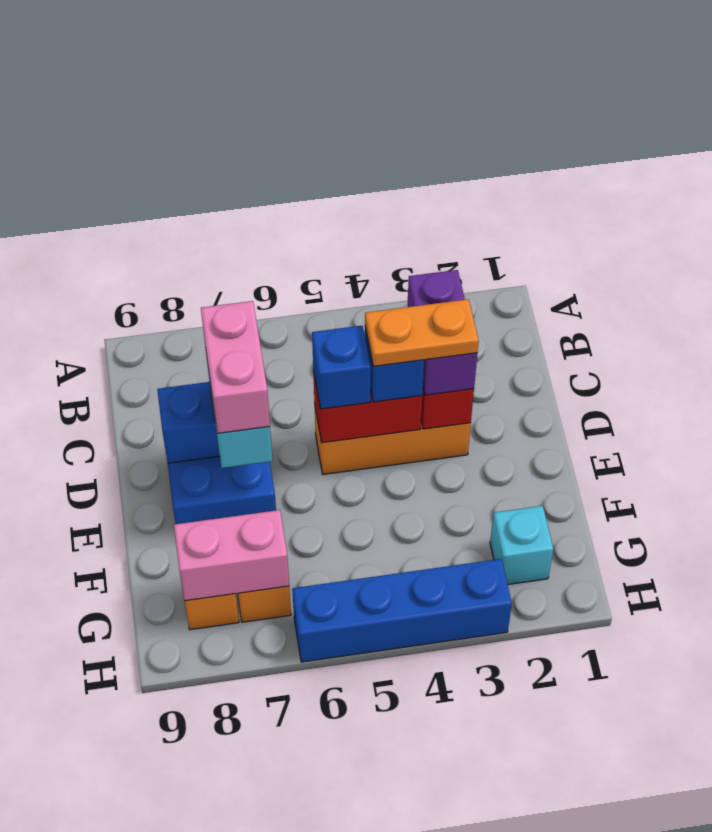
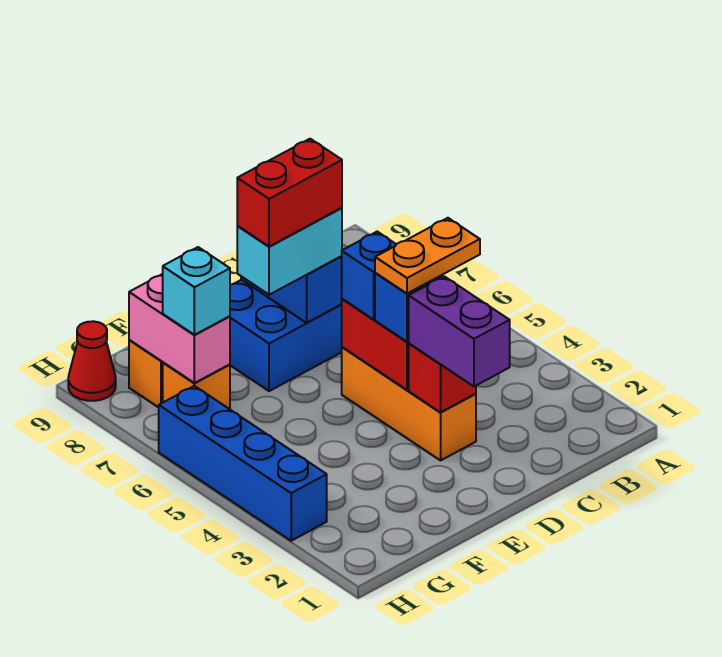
purple brick C3:D3 level 3 -> purple brick D2:D3 level 3
orange plate D3:D4 level 4 -> orange plate C4:D4 level 4
pink brick D7:E7 level 4 -> red brick D7:E7 level 4
cyan brick G2 level 1 -> cyan brick G7 level 3
none -> red cone H9 level 1

